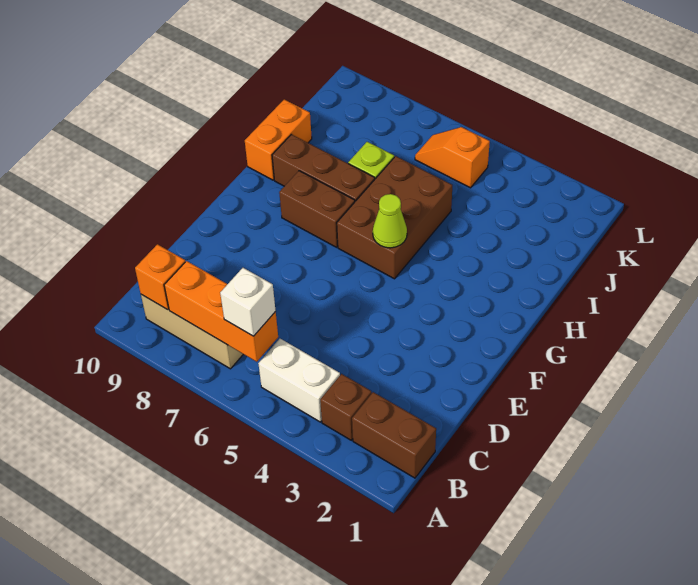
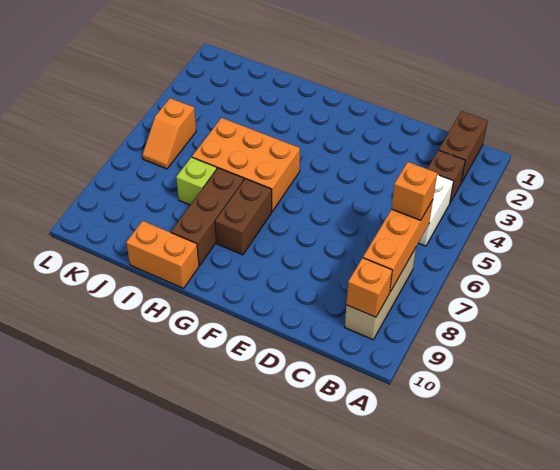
white brick B6 level 3 -> orange brick B6 level 3
brown brick G5:I6 level 1 -> orange brick G5:I6 level 1
lime cone G5 level 2 -> none

